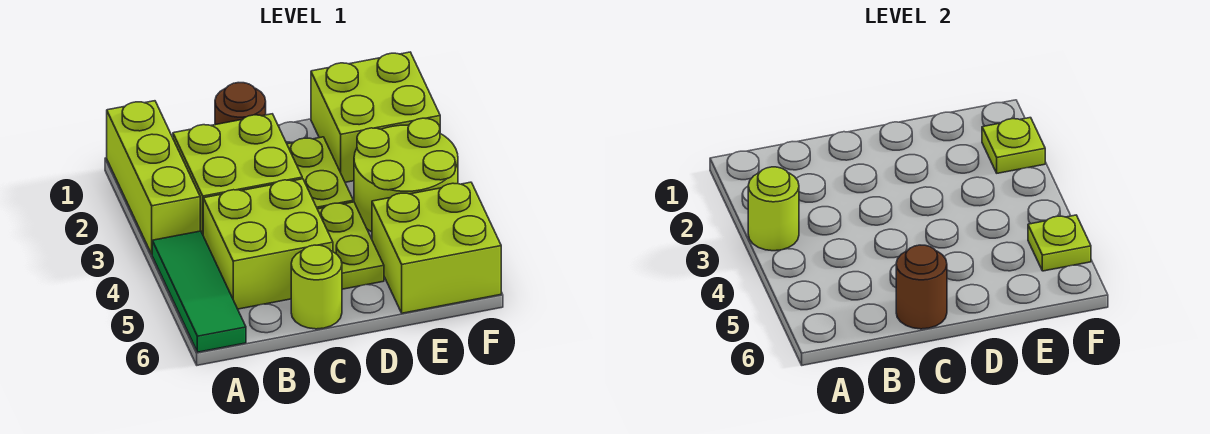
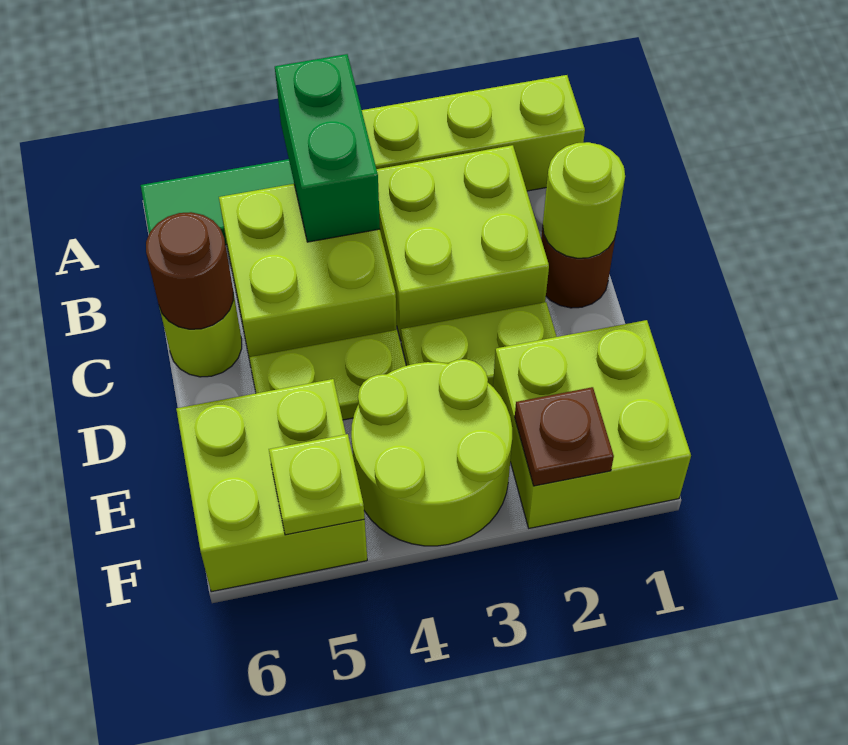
lime round brick A3 level 2 -> lime round brick C1 level 2
none -> green brick A4:B4 level 2
lime plate F2 level 2 -> brown plate F2 level 2

